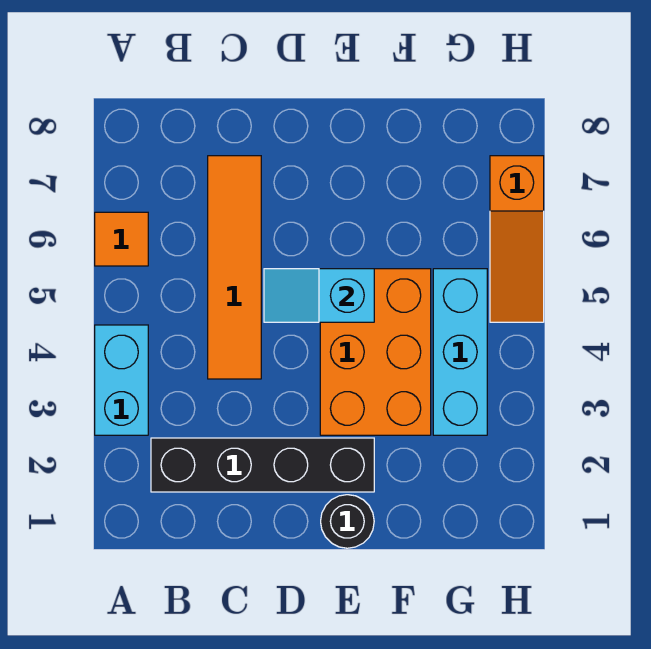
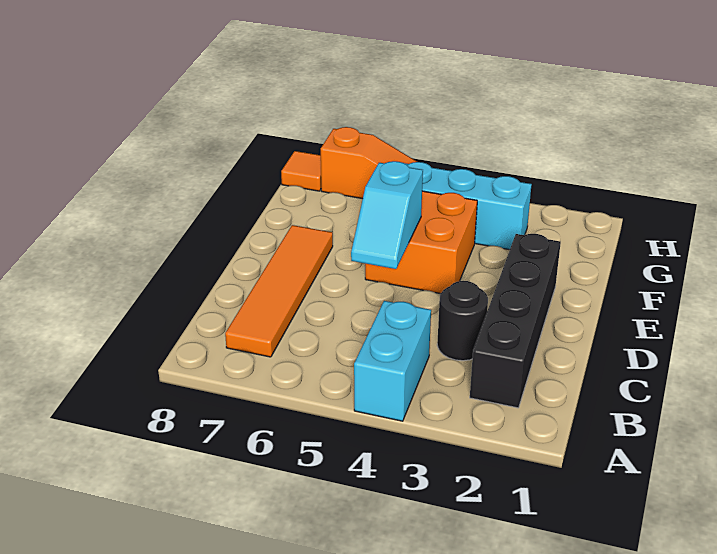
cyan brick A3:A4 level 1 -> cyan brick A4:B4 level 1
orange tile A6 level 1 -> orange tile H8 level 1
orange tile C4:C7 level 1 -> orange tile B7:E7 level 1
black round brick E1 level 1 -> black round brick C3 level 1
orange brick E3:F5 level 1 -> orange brick E4:F5 level 1

